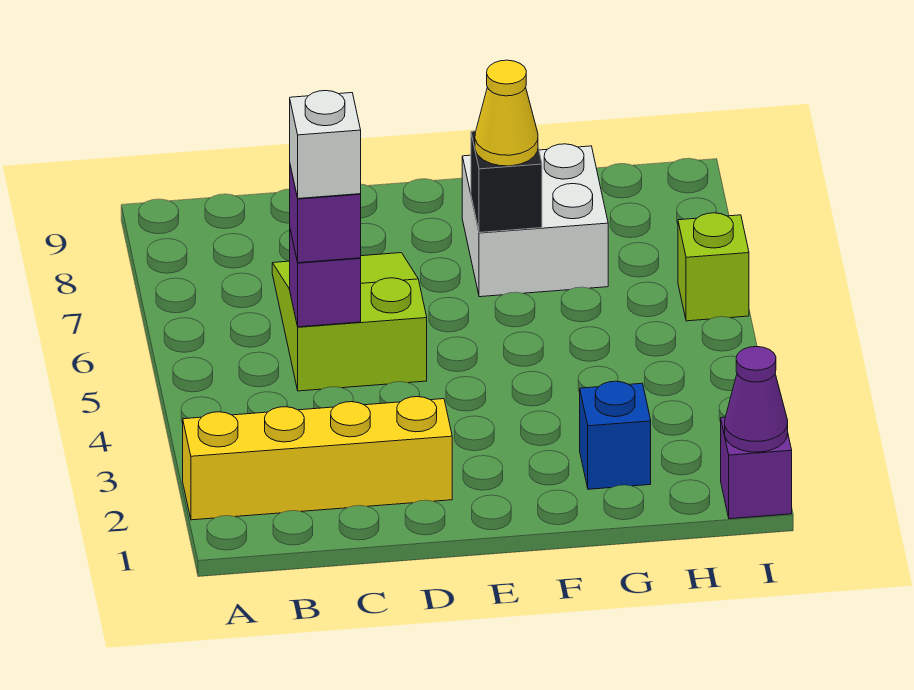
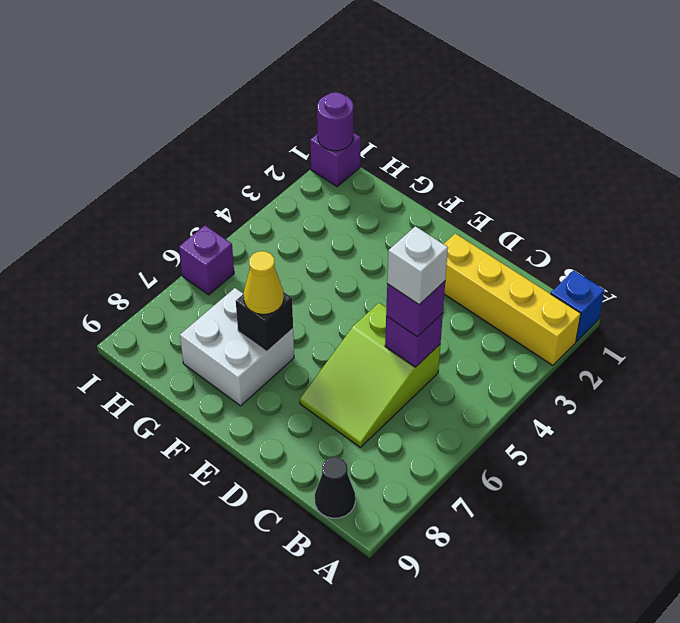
none -> black cone B9 level 1
blue brick G2 level 1 -> blue brick A1 level 1
purple cone I1 level 2 -> purple round brick I1 level 2
lime brick I6 level 1 -> purple brick I6 level 1

